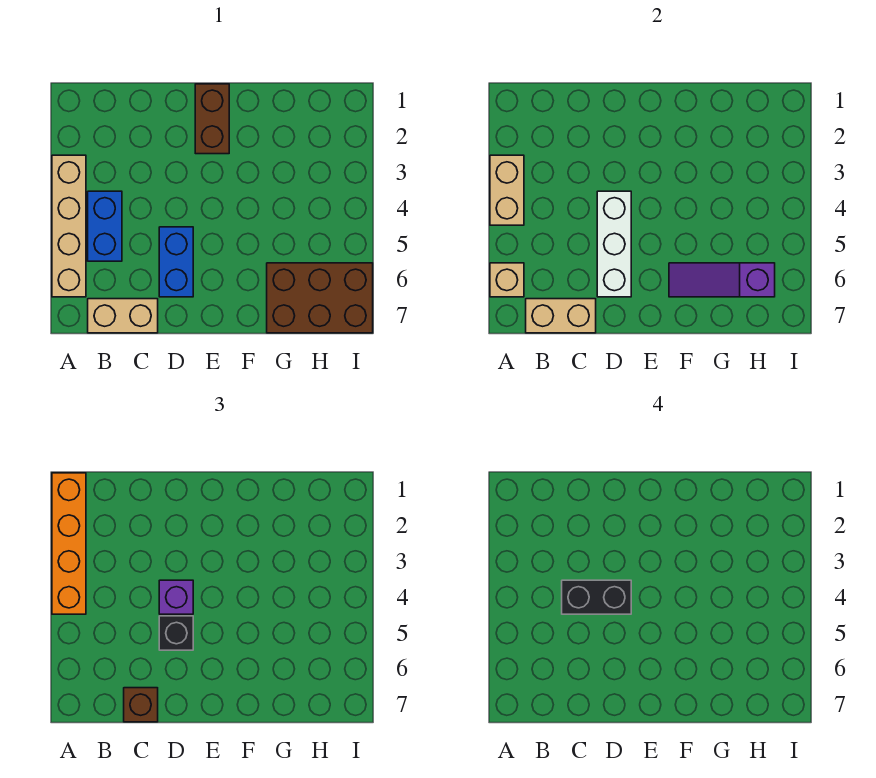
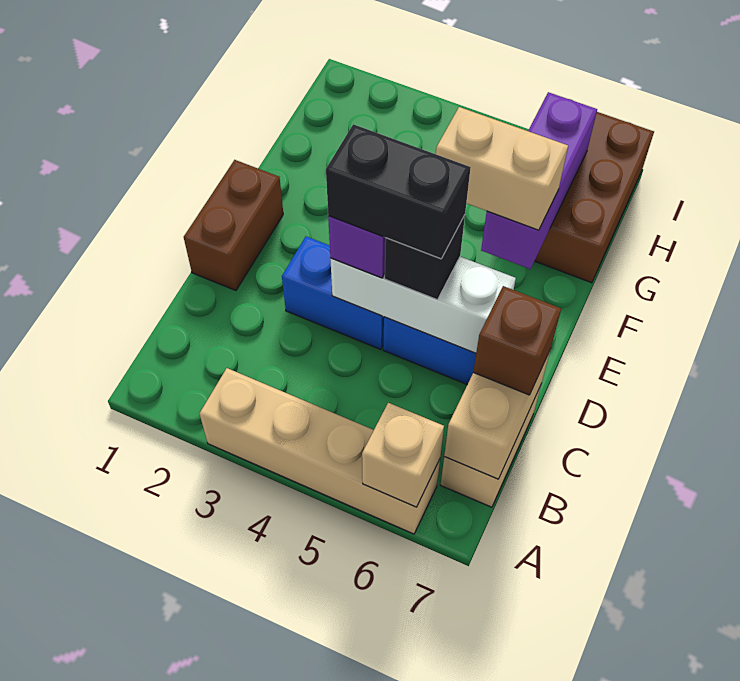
orange brick A1:A4 level 3 -> none
tan brick A3:A4 level 2 -> tan brick F5:F6 level 3
blue brick B4:B5 level 1 -> blue brick D3:D4 level 1
black brick C4:D4 level 4 -> black brick D4:D5 level 4
brown brick E1:E2 level 1 -> brown brick D1:E1 level 1
purple slope F6:H6 level 2 top H -> purple brick F6:H6 level 2

